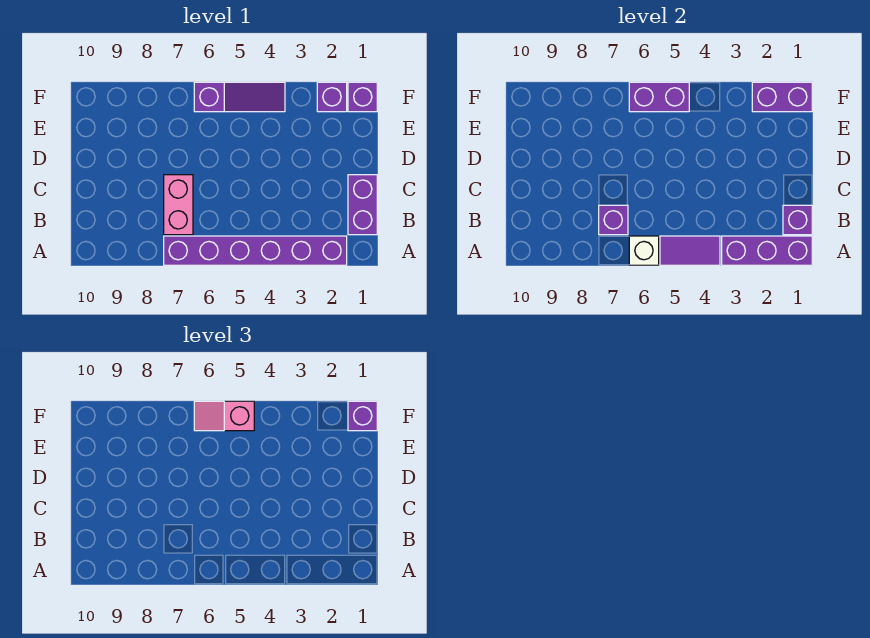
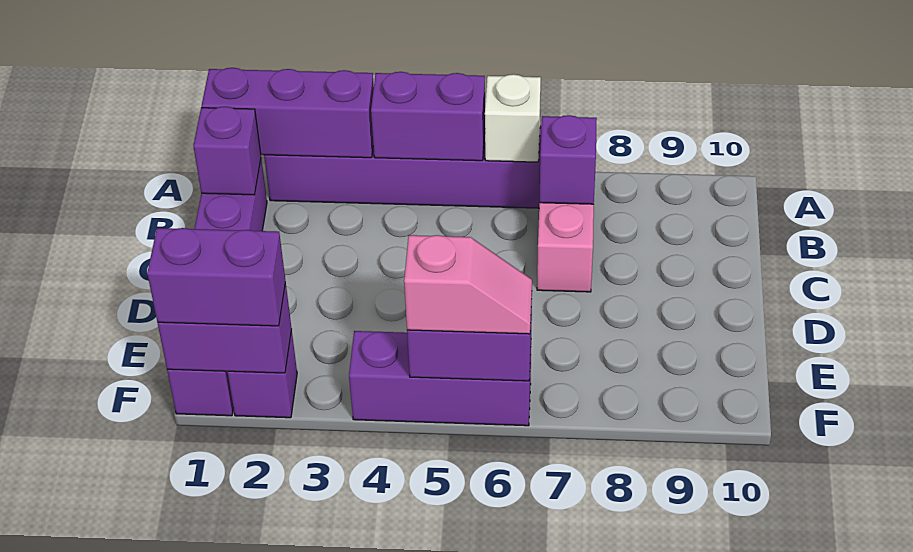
purple tile A4:A5 level 2 -> purple brick A4:A5 level 2
purple brick F1 level 3 -> purple brick F1:F2 level 3
purple slope F4:F6 level 1 top 6 -> purple brick F4:F6 level 1

